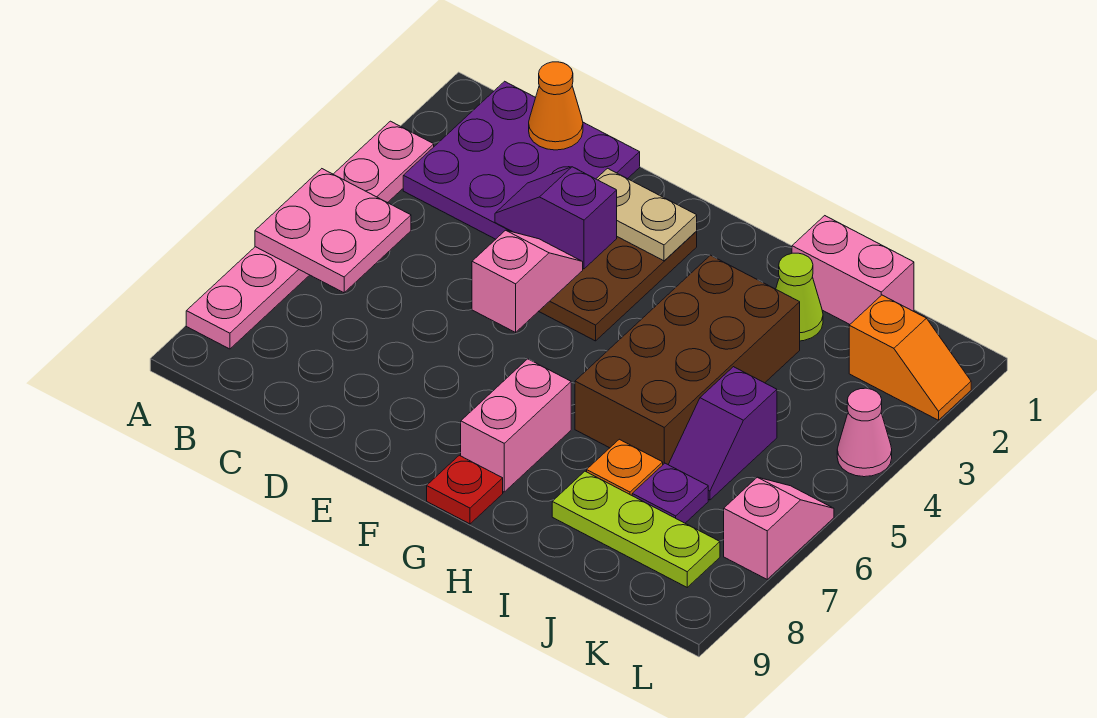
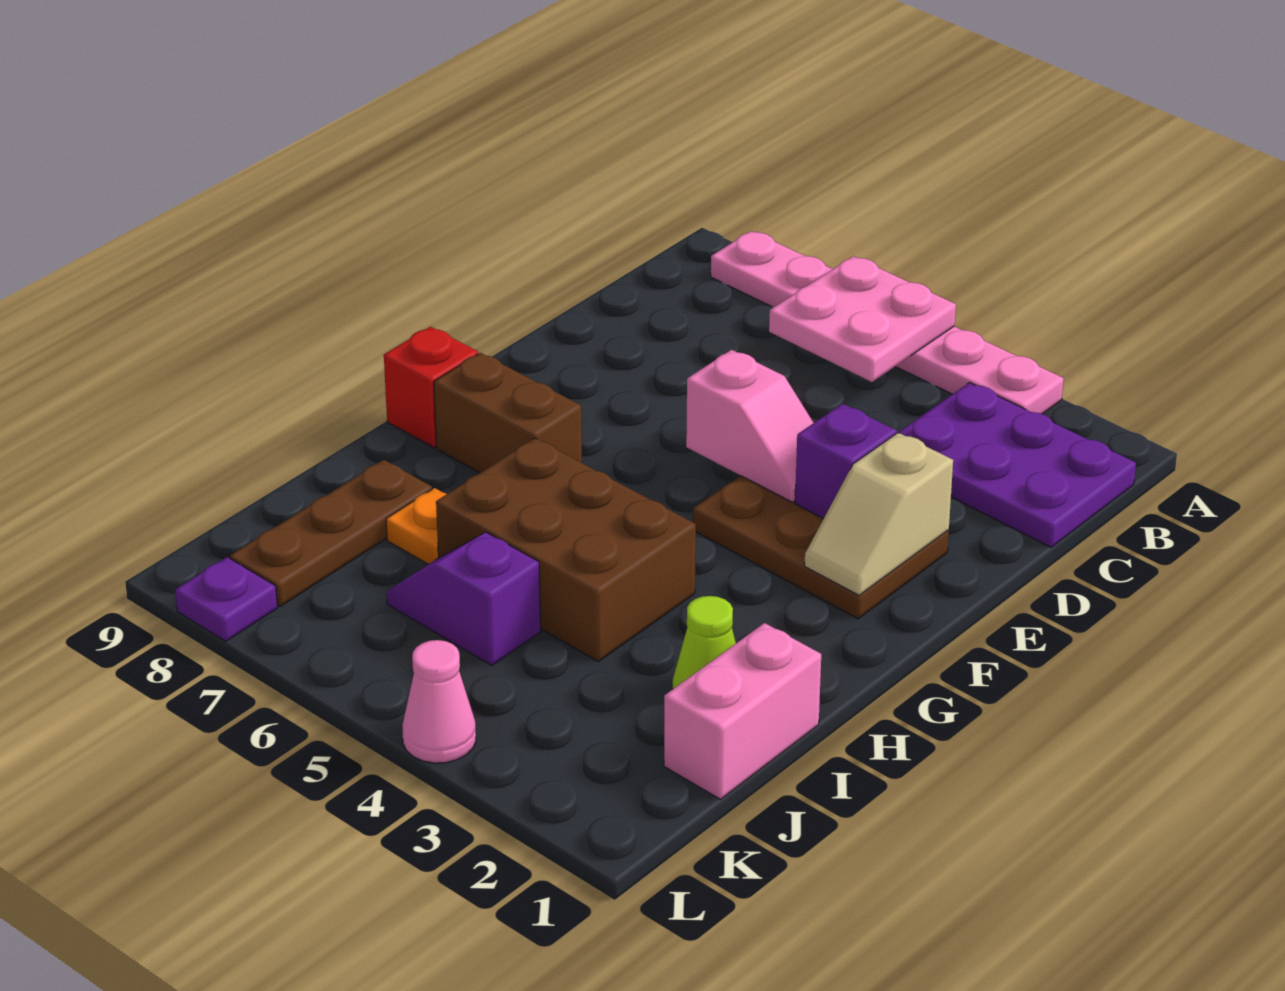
purple plate B1:D3 level 1 -> purple plate B1:C3 level 1
orange cone C1 level 2 -> none
tan plate E2:F2 level 2 -> tan slope E2:F2 level 2 top E
pink brick G7:G8 level 1 -> brown brick G7:G8 level 1
red plate G9 level 1 -> red brick G9 level 1
brown brick H3:I6 level 1 -> brown brick H4:I6 level 1
lime plate I8:K8 level 1 -> brown plate I8:K8 level 1
purple plate J7 level 1 -> purple plate L8 level 1
orange slope K2:L2 level 1 top K -> none
pink slope L6:L7 level 1 top 7 -> none

